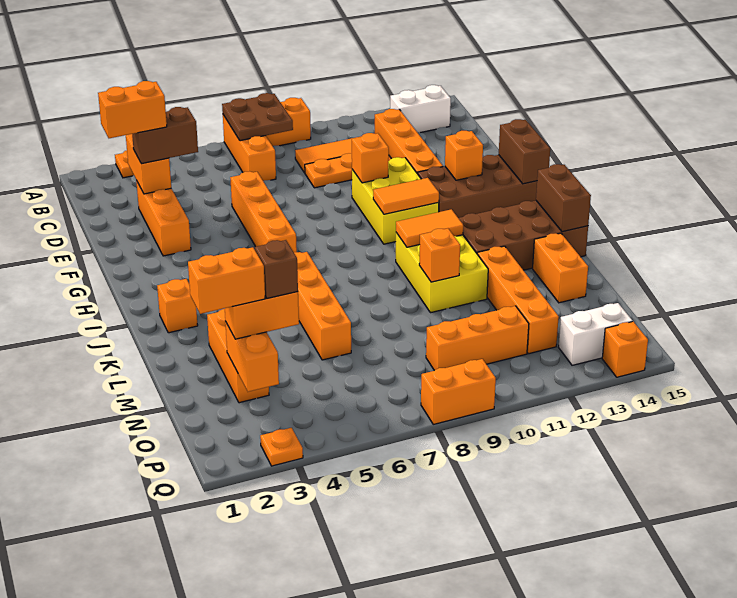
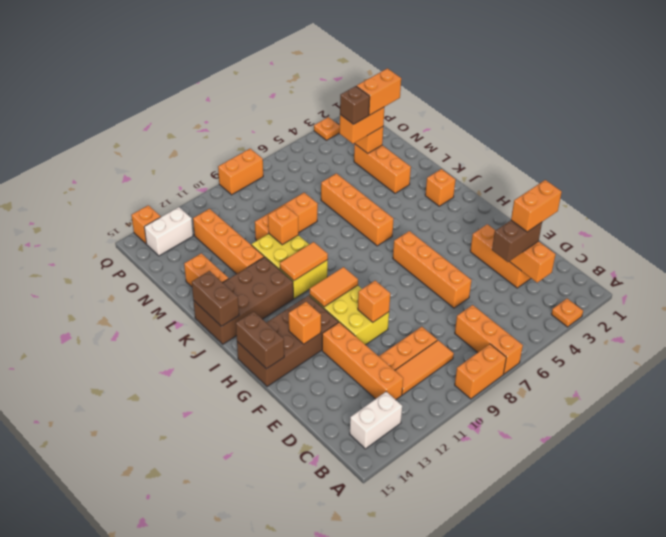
brown plate A7:B8 level 2 -> none
orange brick O9:O11 level 1 -> orange brick M8:M10 level 1

